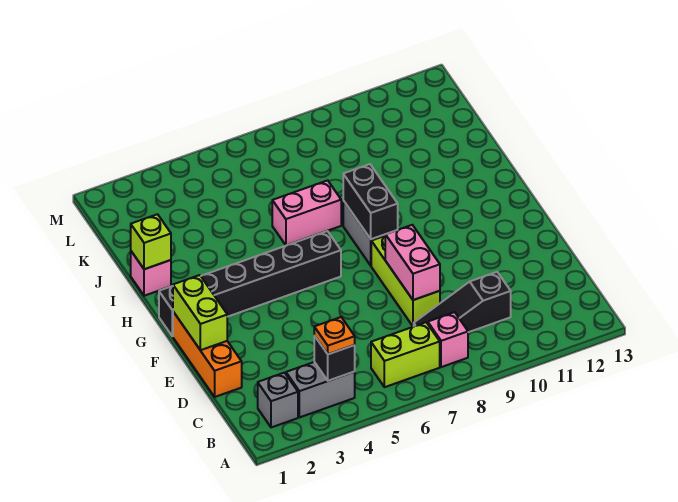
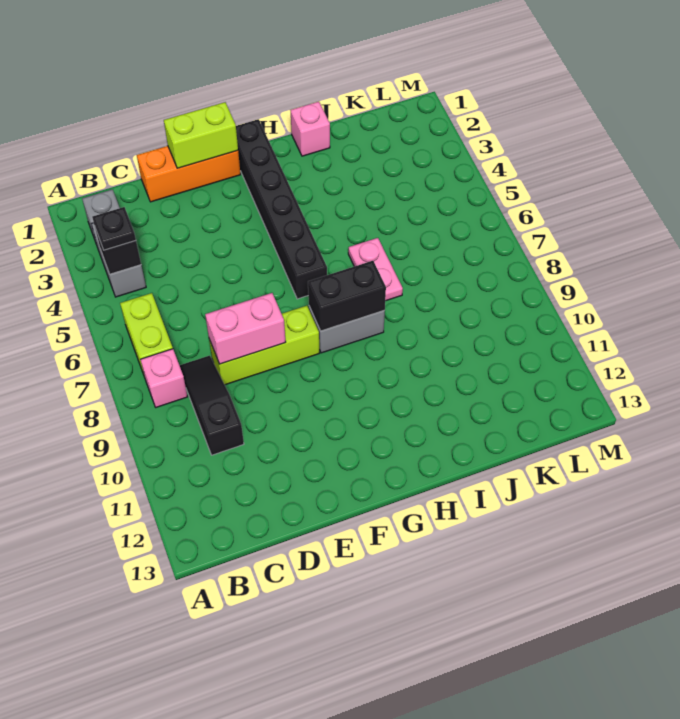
orange plate B4 level 3 -> black plate B4 level 3
lime brick I1 level 2 -> none
pink brick I6:I7 level 1 -> pink plate I6:I7 level 1

